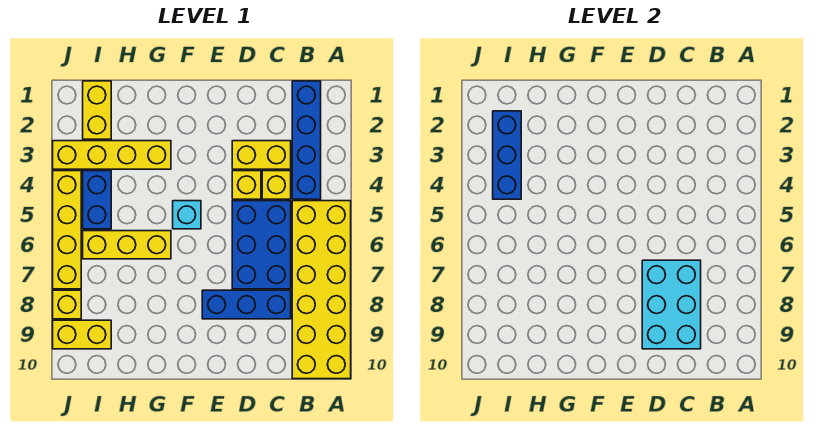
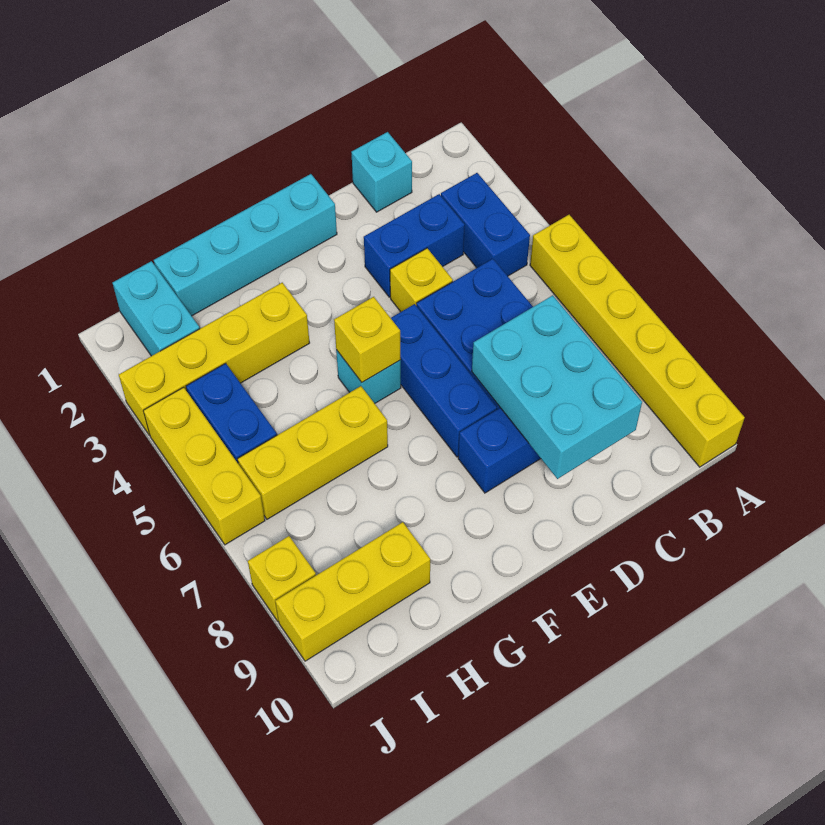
yellow brick A5:B10 level 1 -> yellow brick A5:A10 level 1
blue brick B1:B4 level 1 -> blue brick B3:B4 level 1
none -> cyan brick C1 level 1
yellow brick C3:D3 level 1 -> blue brick C3:D3 level 1
yellow brick C4 level 1 -> yellow brick F5 level 2
none -> cyan brick E1:H1 level 1
yellow brick I1:I2 level 1 -> cyan brick I1:I2 level 1
blue brick I2:I4 level 2 -> blue brick E5:E7 level 1
yellow brick I9:J9 level 1 -> yellow brick H9:J9 level 1
yellow brick J4:J7 level 1 -> yellow brick J4:J6 level 1

